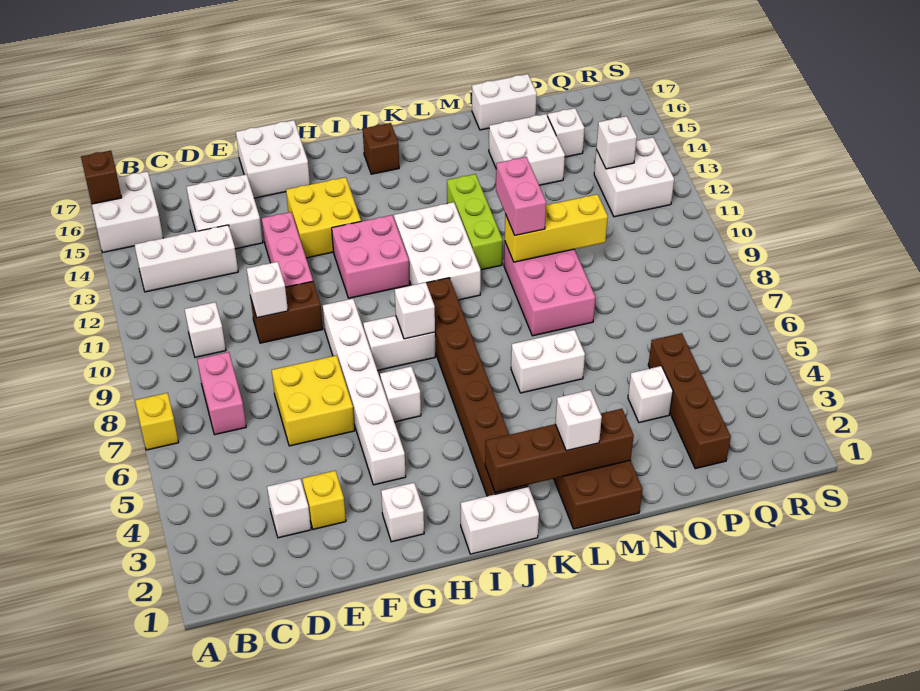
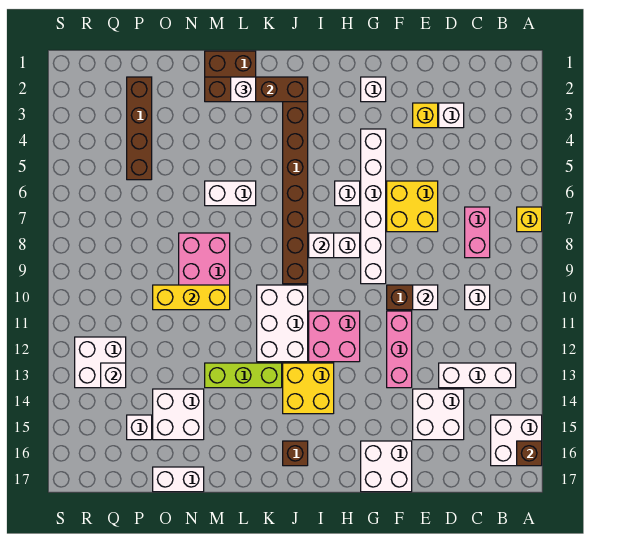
yellow brick G13:H14 level 1 -> yellow brick I13:J14 level 1
white brick I1:J1 level 1 -> none
lime brick L11:L13 level 1 -> lime brick K13:M13 level 1
pink brick M10:M11 level 3 -> none
white brick O4 level 1 -> none

